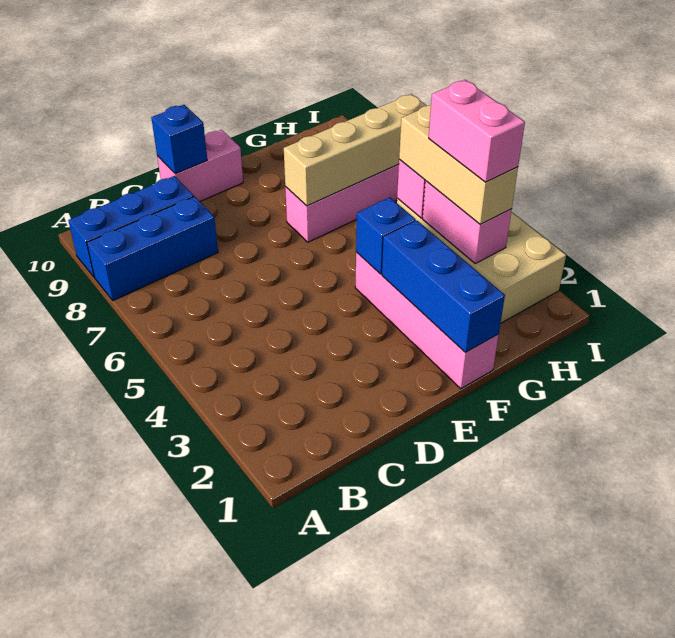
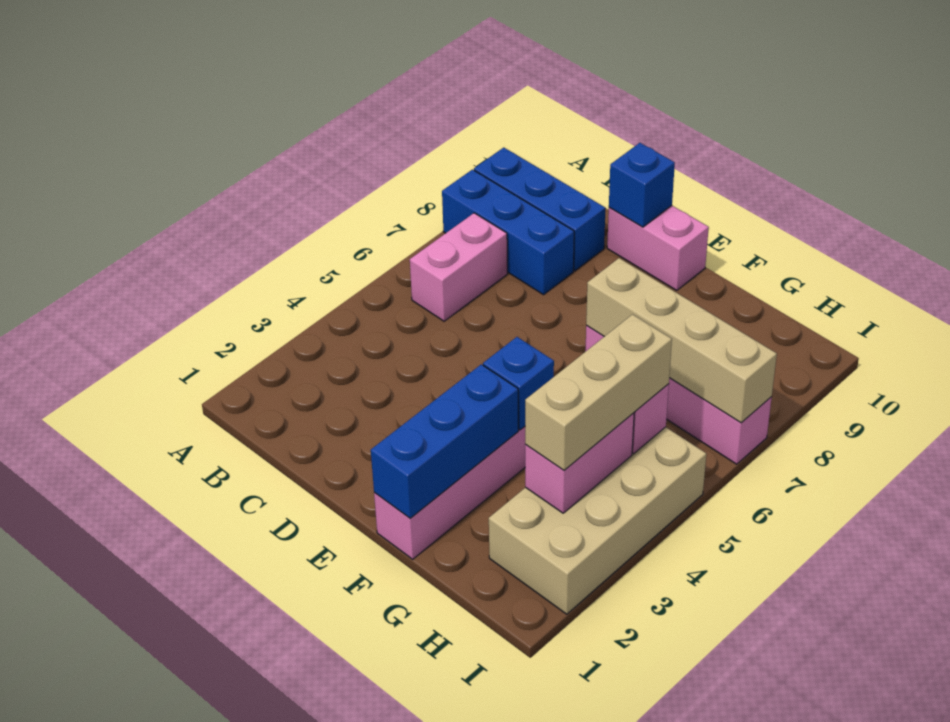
pink brick H3:H4 level 4 -> pink brick B6:B7 level 1

